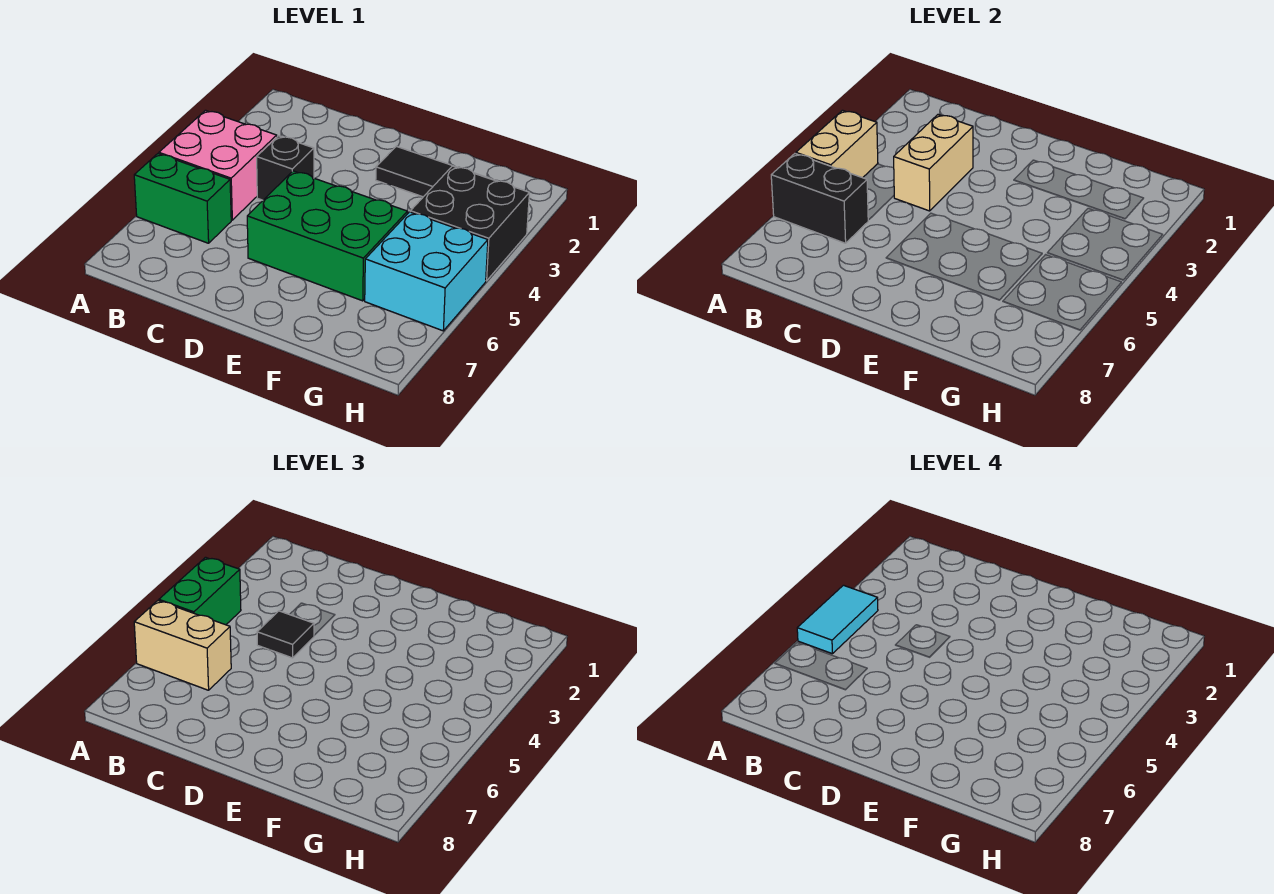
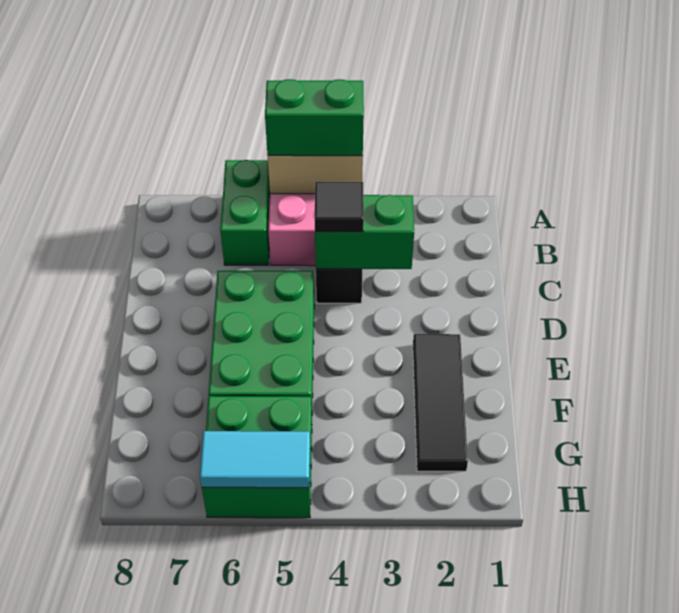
cyan tile A4:A5 level 4 -> cyan tile H5:H6 level 2
black brick A6:B6 level 2 -> none
tan brick A6:B6 level 3 -> none
tan brick C3:C4 level 2 -> green brick C3:C4 level 2
black brick G3:H4 level 1 -> none
cyan brick G5:H6 level 1 -> green brick G5:H6 level 1

